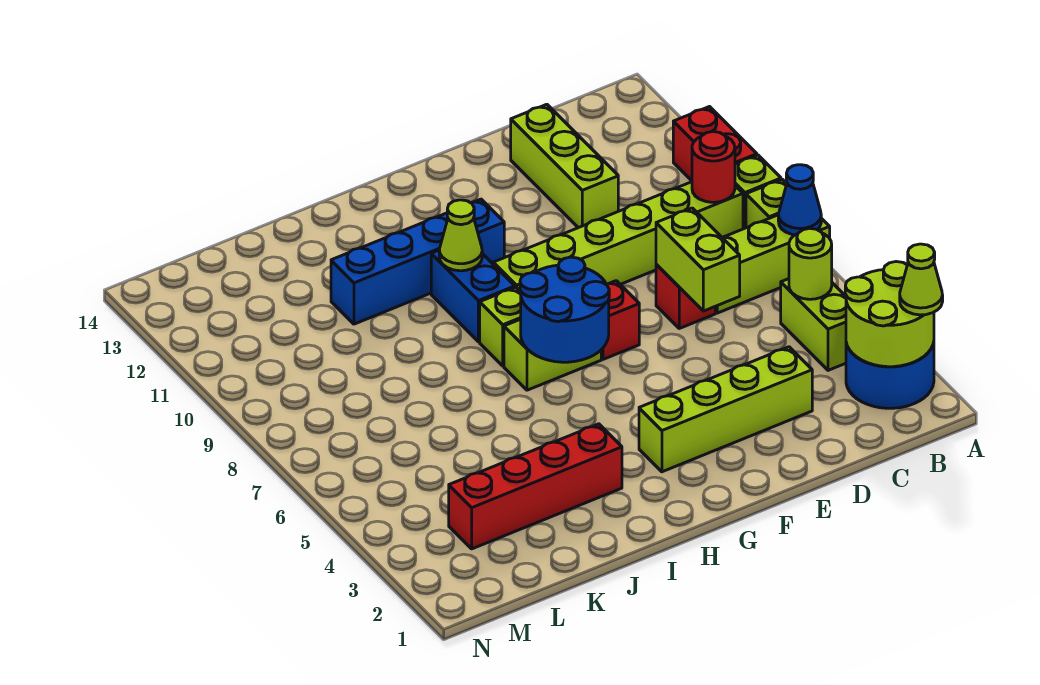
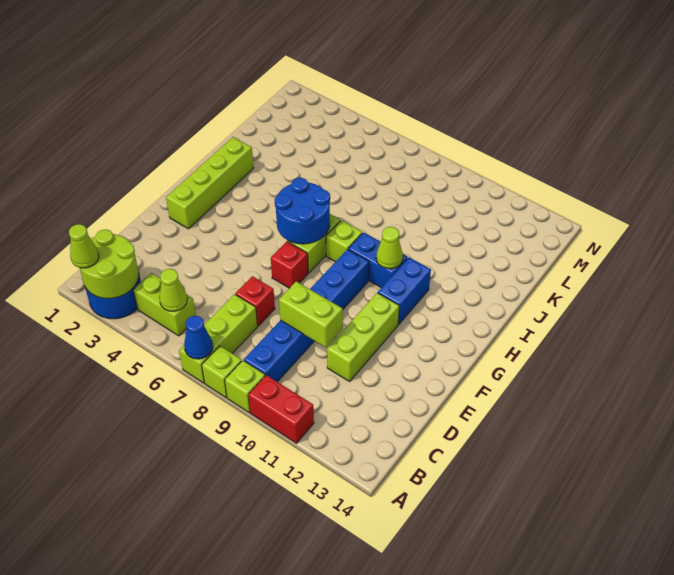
lime round brick B5 level 2 -> lime cone B5 level 2
lime brick B9:G9 level 1 -> blue brick B9:G9 level 1
red round brick B9 level 2 -> none
lime brick D3:G3 level 1 -> lime brick F2:I2 level 1
lime brick D6:D7 level 2 -> lime brick D9:D10 level 2
lime brick D11:D13 level 1 -> lime brick D11:F11 level 1
blue brick G11:J11 level 1 -> blue brick G11:H11 level 1
red brick I3:L3 level 1 -> none

